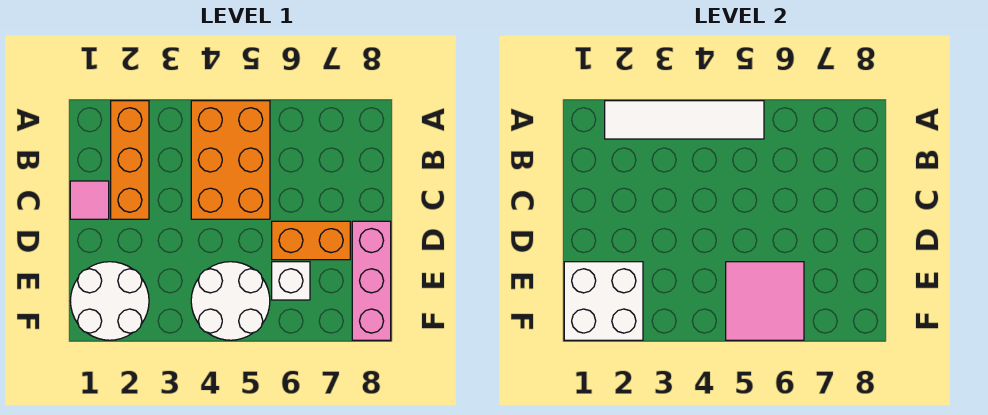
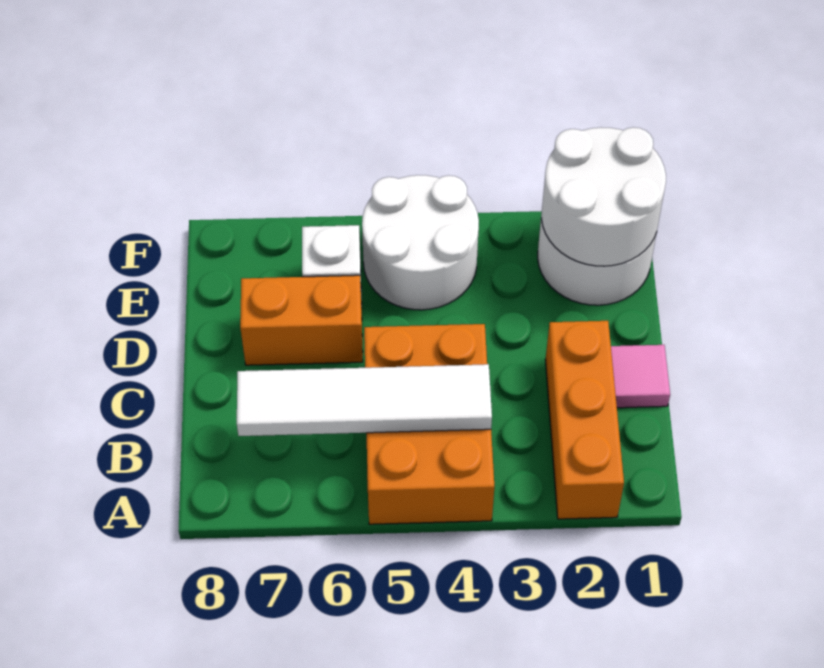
white tile A2:A5 level 2 -> white tile B4:B7 level 2
pink brick D8:F8 level 1 -> none
white brick E1:F2 level 2 -> white round brick E1:F2 level 2
pink tile E5:F6 level 2 -> none

